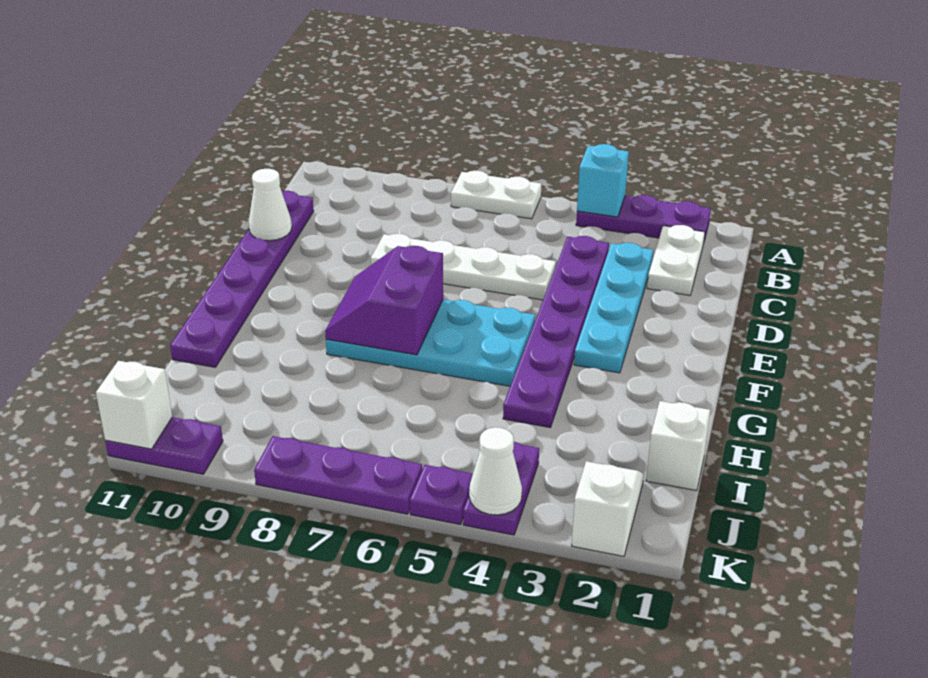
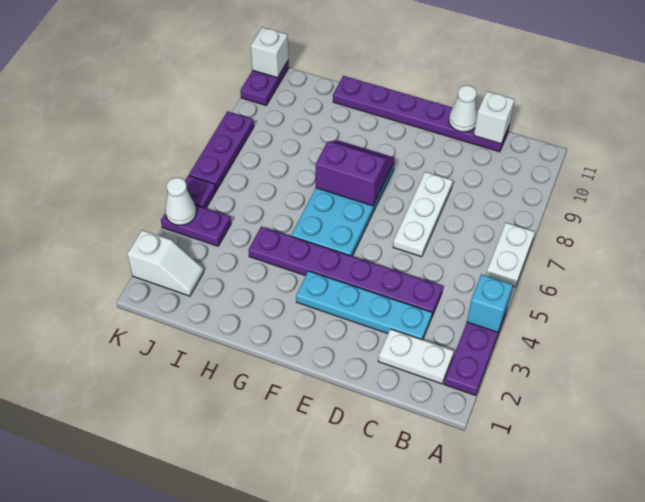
white plate D5:D8 level 1 -> white plate D6:D8 level 1
white brick I1 level 1 -> white brick C11 level 2

